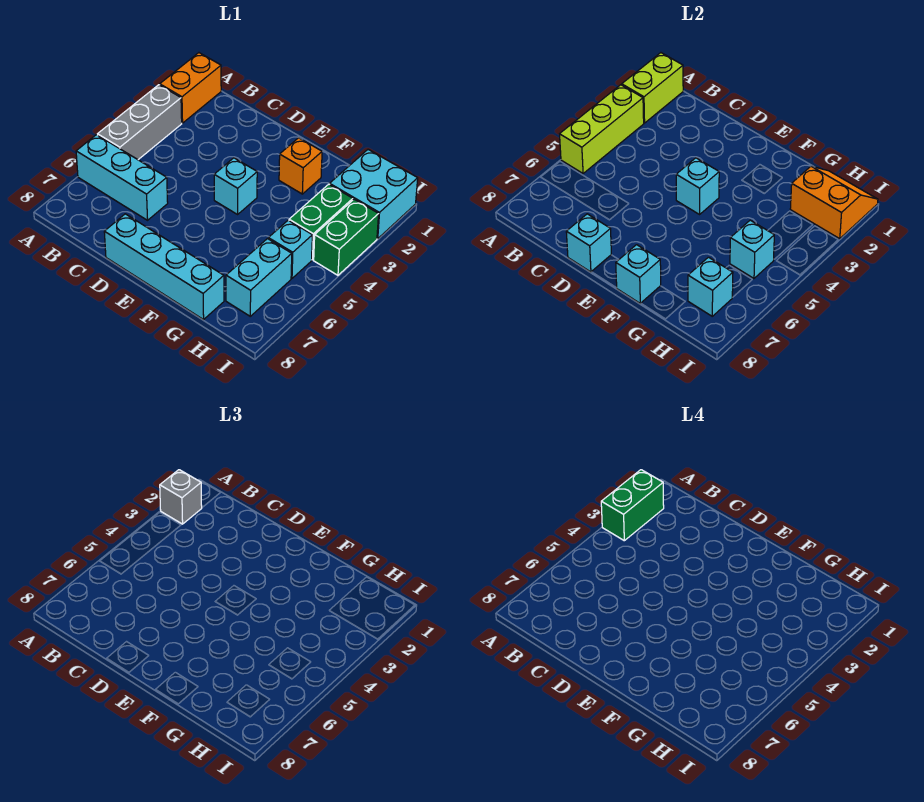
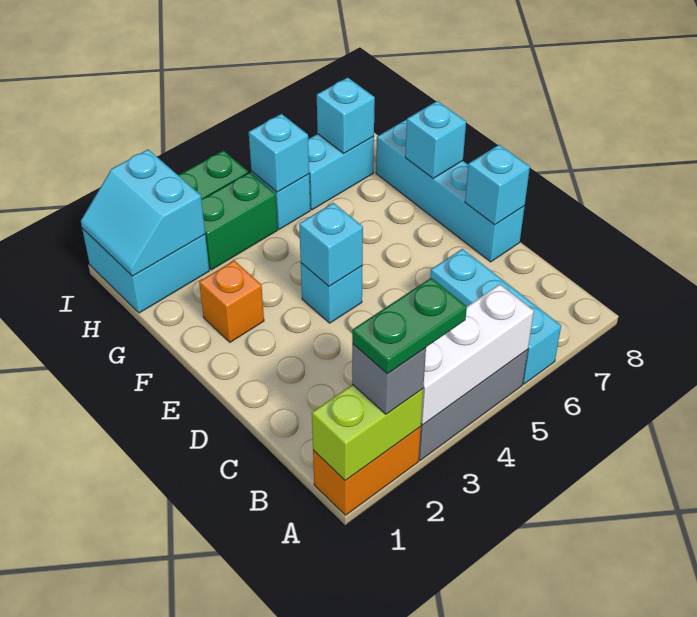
green brick A2:A3 level 4 -> green plate A2:A3 level 4
lime brick A3:A5 level 2 -> white brick A3:A5 level 2
orange slope H1:I2 level 2 top 2 -> cyan slope H1:I2 level 2 top 2

